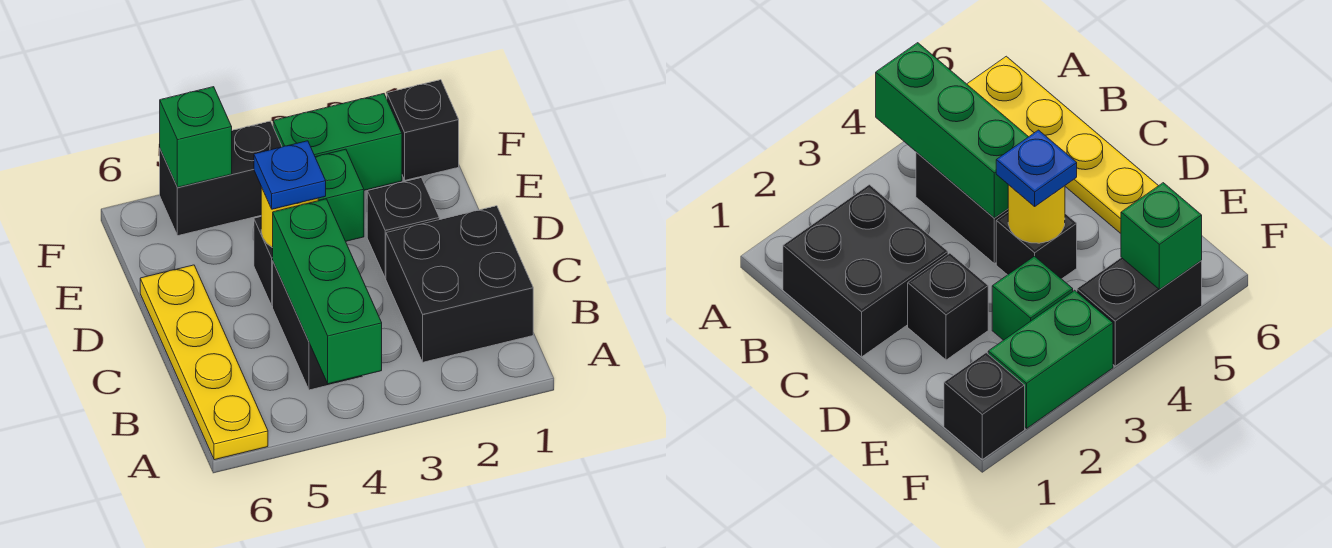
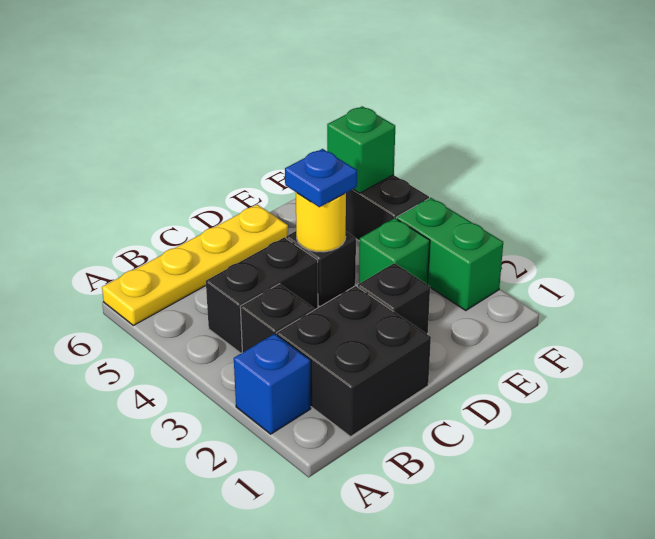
none -> blue brick A2 level 1
green brick A4:C4 level 2 -> none
black brick F1 level 1 -> black brick B3 level 1

